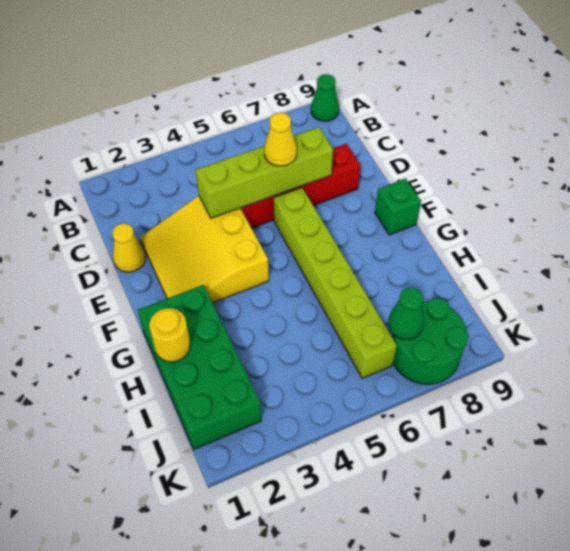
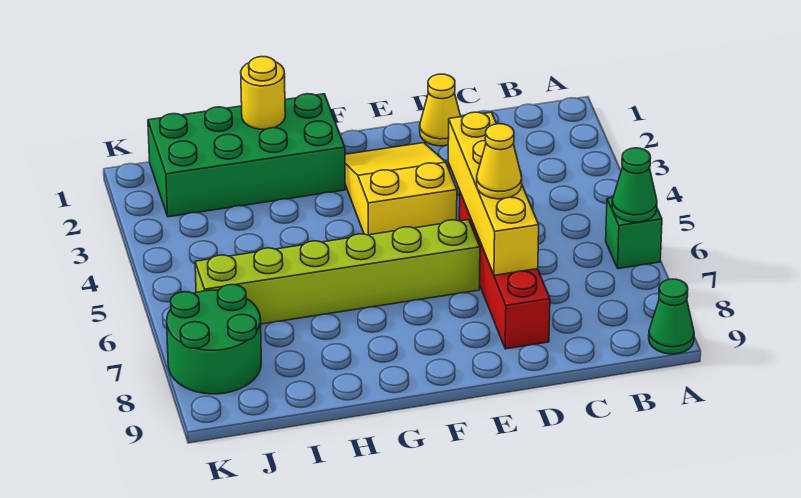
yellow slope D2:F4 level 1 top 4 -> yellow slope E2:F4 level 1 top 4
lime brick D4:D7 level 2 -> yellow brick D4:D7 level 2
green brick F9 level 1 -> green brick A6 level 1
green cone J7 level 2 -> green cone A6 level 2

